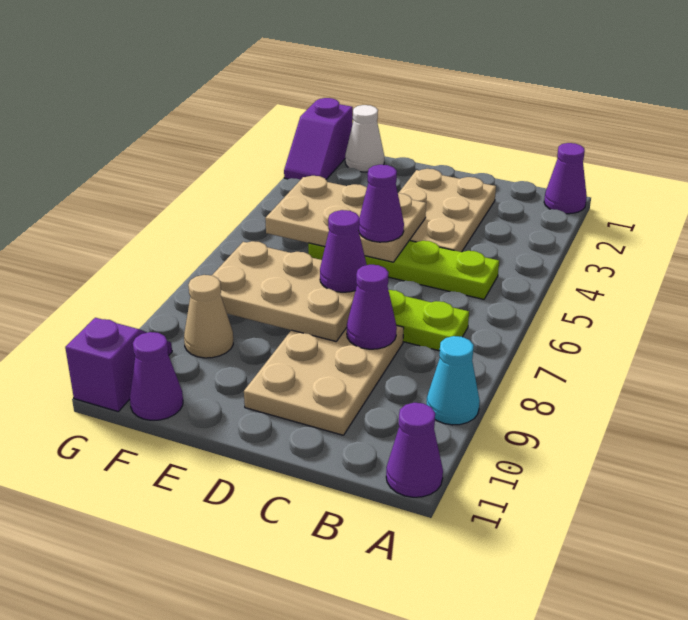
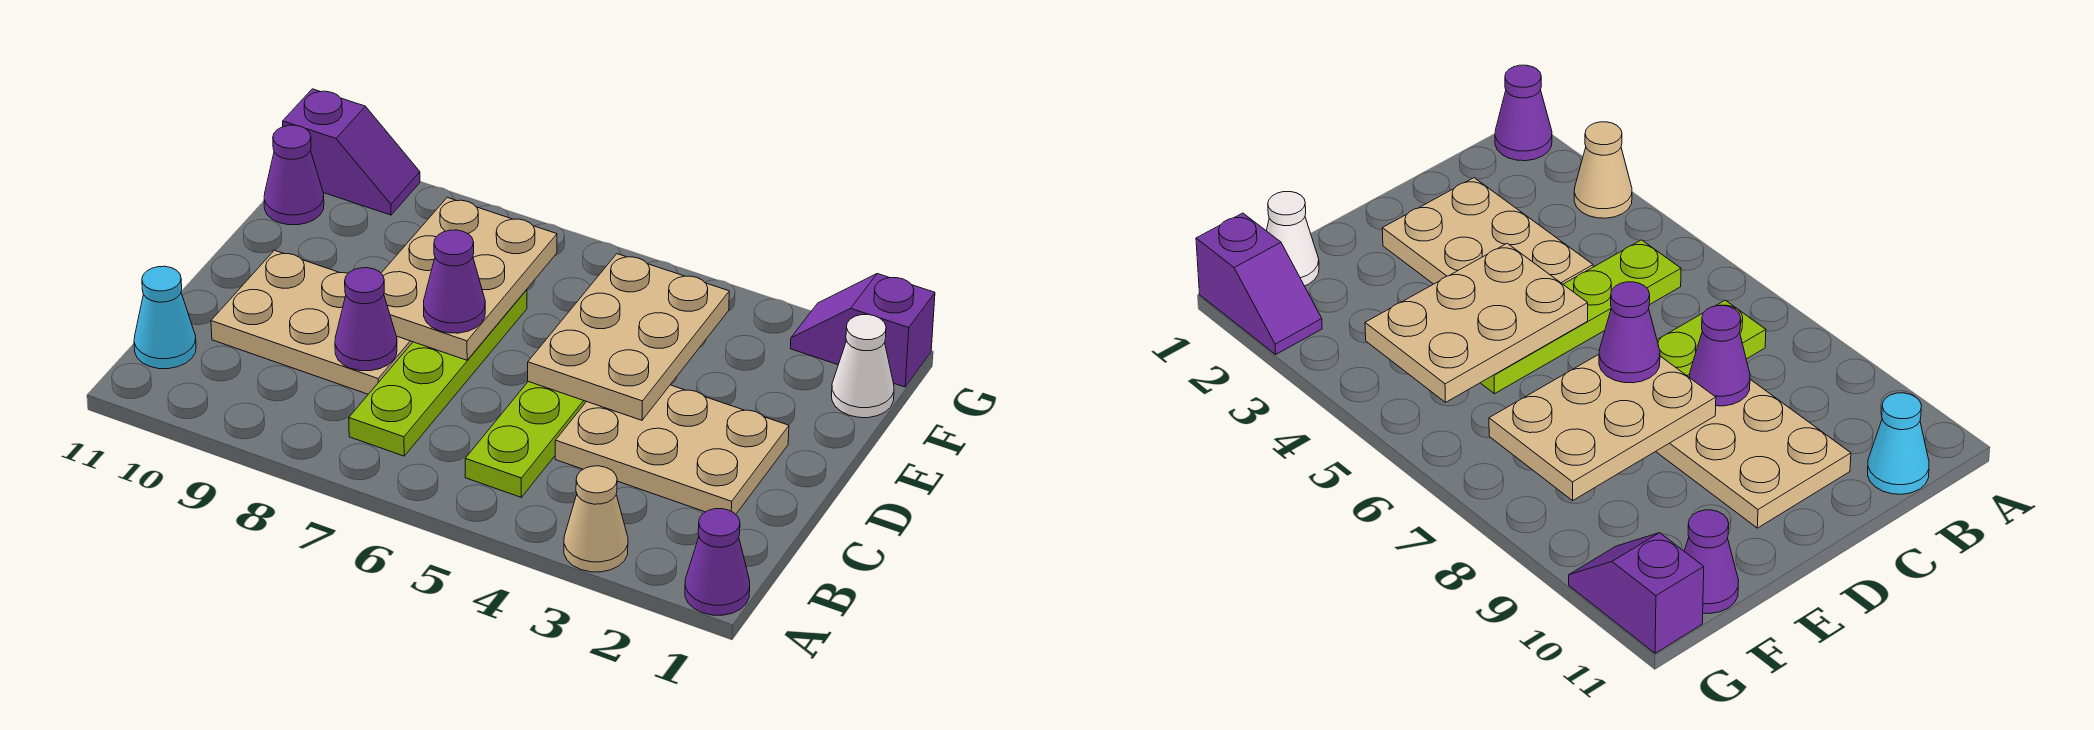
cyan cone A9 level 1 -> cyan cone B11 level 1
purple cone A11 level 1 -> none
purple cone D5 level 3 -> none
tan cone F9 level 1 -> tan cone A3 level 1

